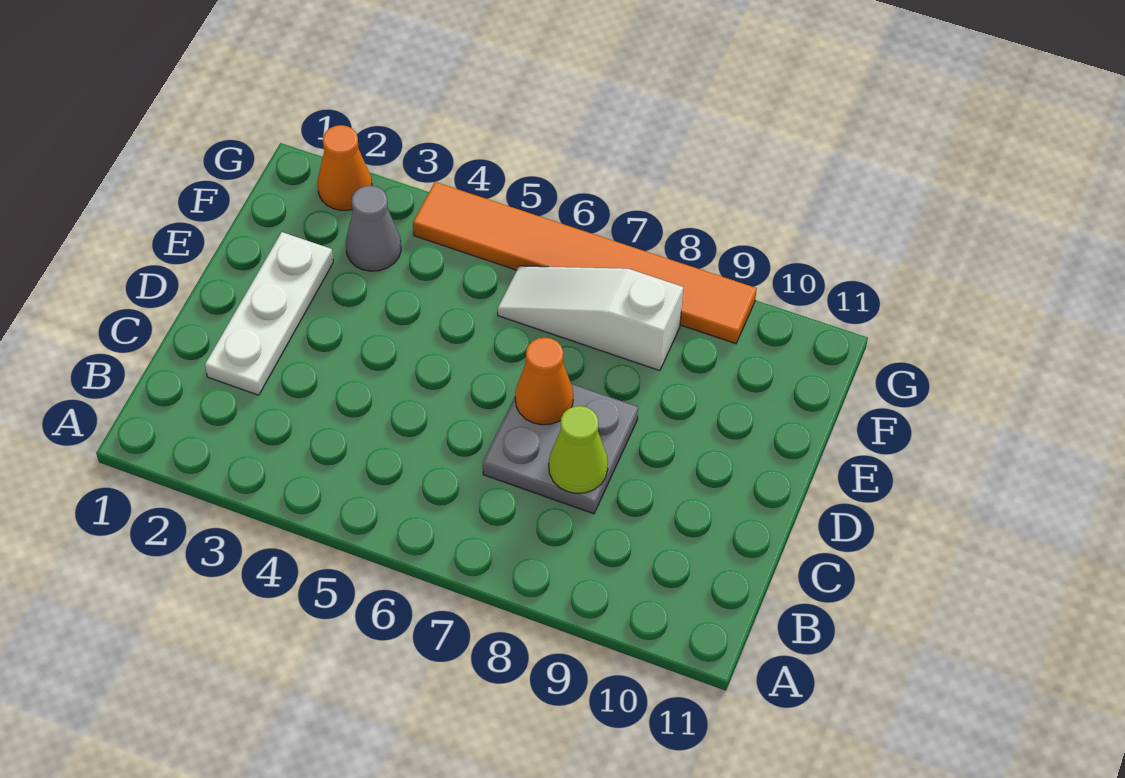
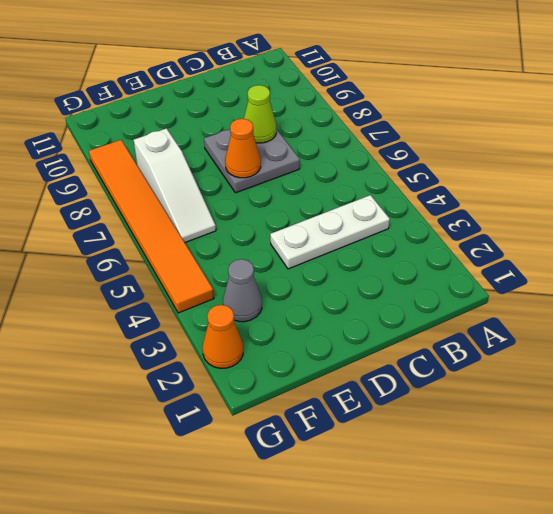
white plate C2:E2 level 1 -> white plate B4:D4 level 1

